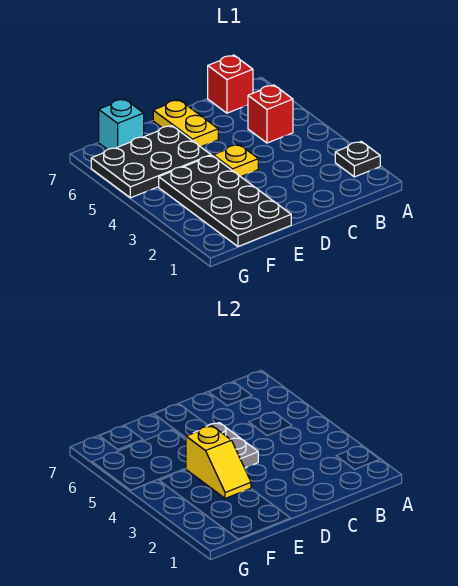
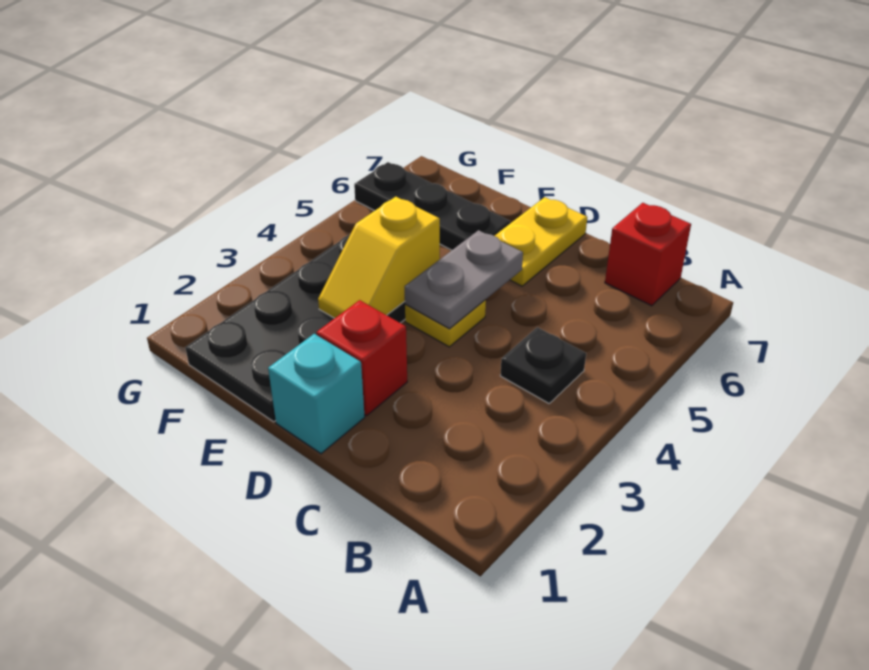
black plate A2 level 1 -> black plate B4 level 1
red brick B5 level 1 -> red brick D2 level 1
black plate E5:G6 level 1 -> black plate E6:G6 level 1
cyan brick F7 level 1 -> cyan brick D1 level 1

